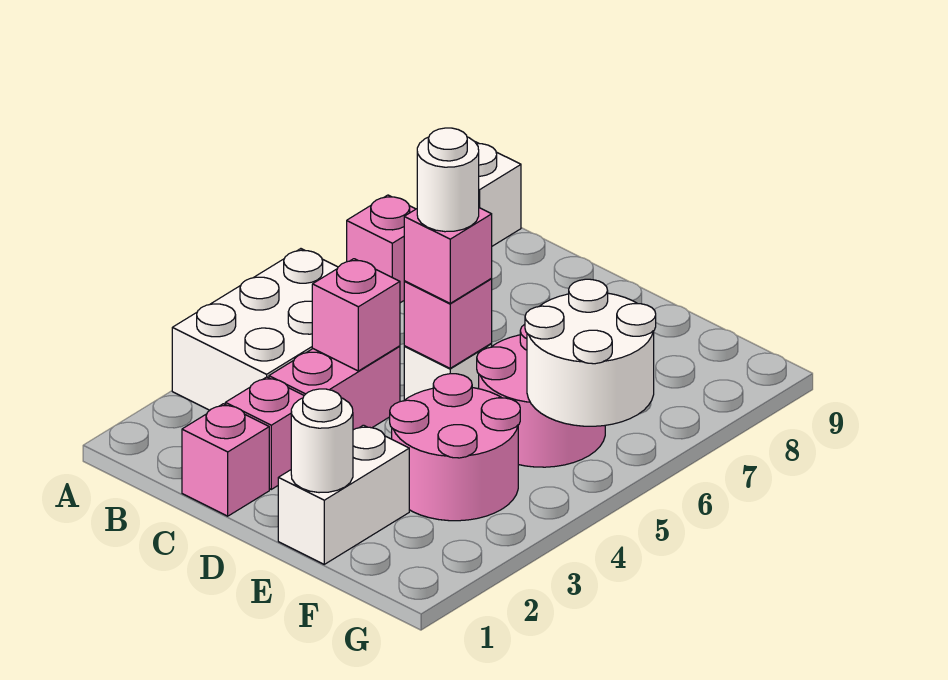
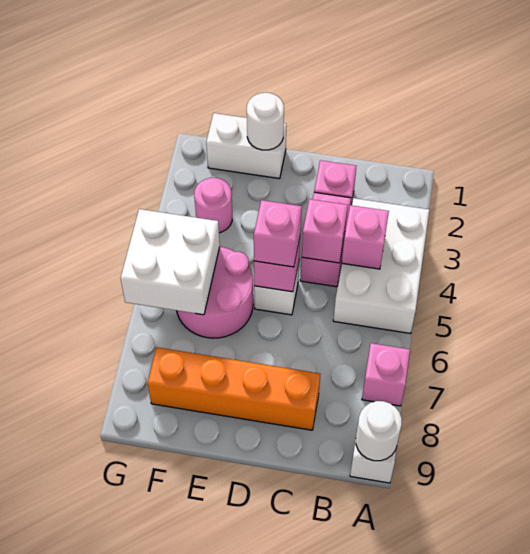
pink brick C1 level 1 -> pink brick B4 level 2
none -> orange brick C8:F8 level 1
white round brick D5 level 4 -> white round brick A9 level 2
white brick E1:E2 level 1 -> white brick E1:F1 level 1
pink round brick E3:F4 level 1 -> pink round brick F3 level 1
white round brick F5:G6 level 2 -> white brick F5:G6 level 2

